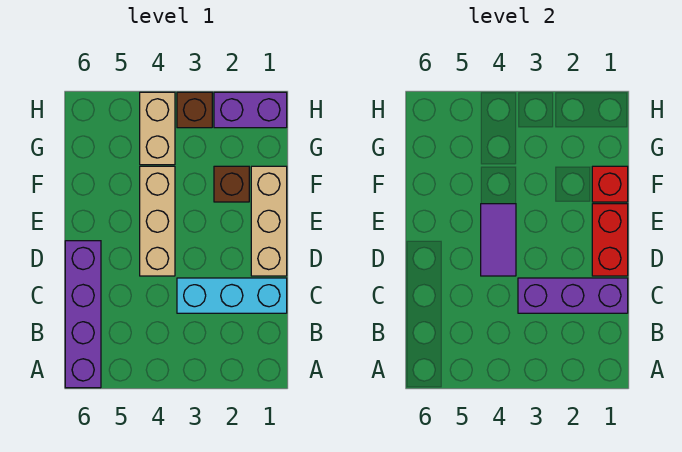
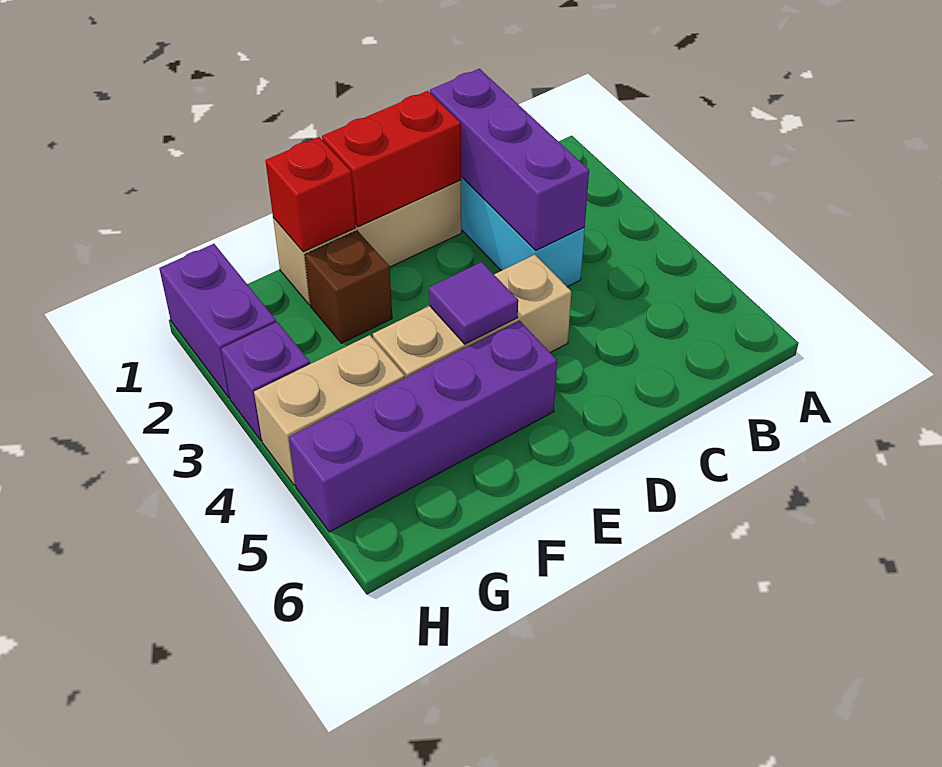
purple brick A6:D6 level 1 -> purple brick E5:H5 level 1
purple tile D4:E4 level 2 -> purple tile E4 level 2
brown brick H3 level 1 -> purple brick H3 level 1

